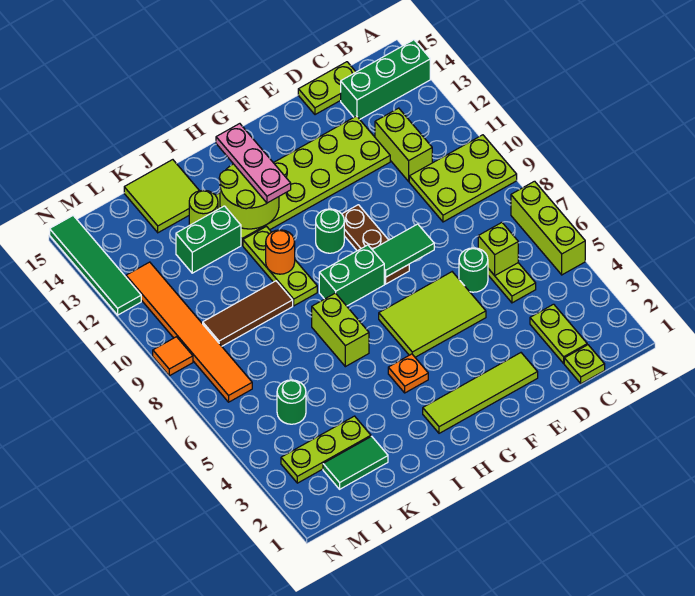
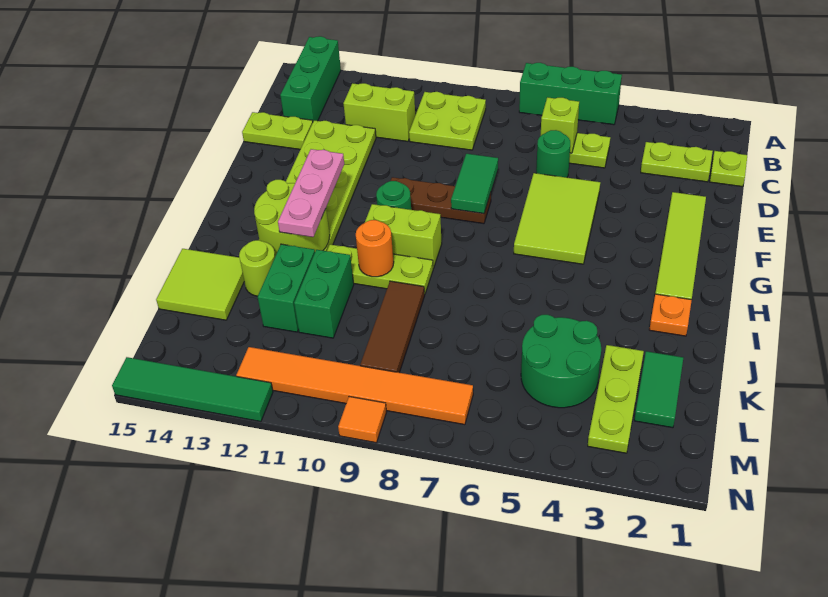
lime brick A5:A7 level 1 -> green brick A5:A7 level 1
lime plate A9:C10 level 1 -> lime plate B9:C10 level 1
lime plate C15:D15 level 1 -> lime plate D14:D15 level 1
green brick G8:H8 level 1 -> green brick J11:K11 level 1
orange plate H4 level 1 -> orange plate I2 level 1
pink plate H12:H14 level 3 -> pink plate G12:I12 level 3
lime brick I6:I7 level 1 -> lime brick H9:H10 level 1
green round brick L5 level 1 -> green round brick K4:L5 level 1

